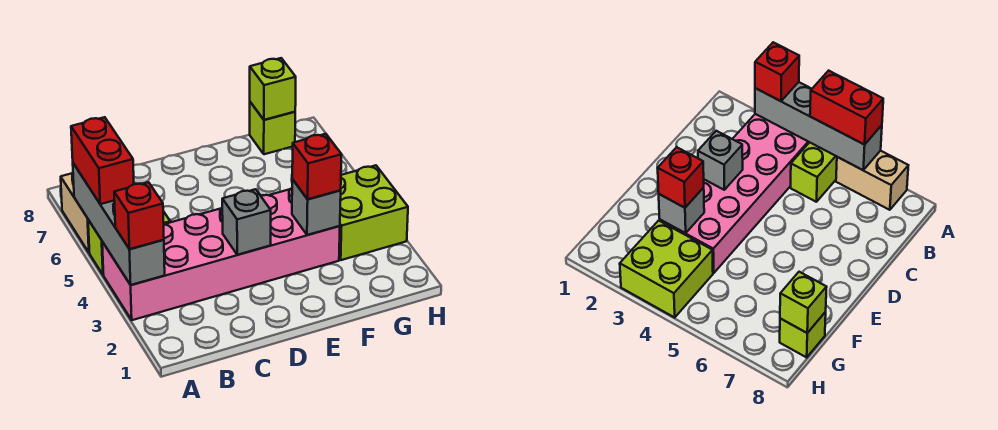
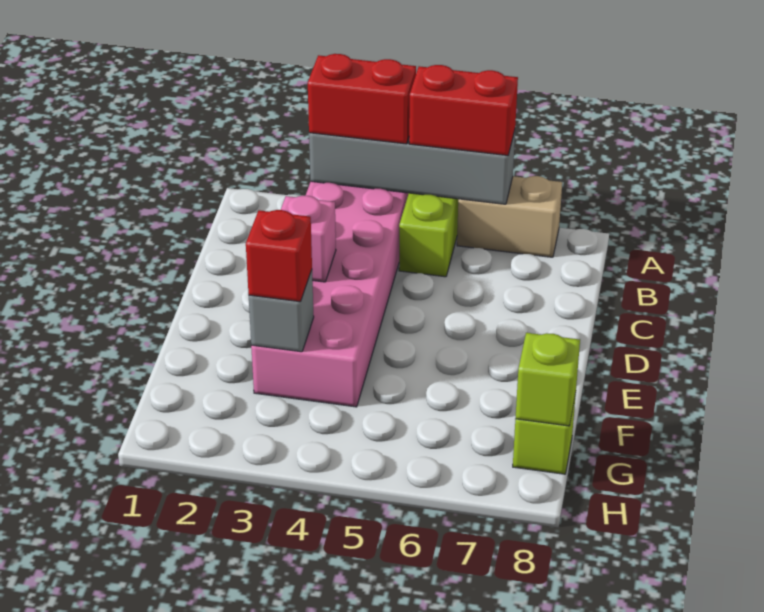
red brick A3 level 3 -> red brick A3:A4 level 3
grey brick D3 level 2 -> pink brick D3 level 2
lime brick G3:H4 level 1 -> none

